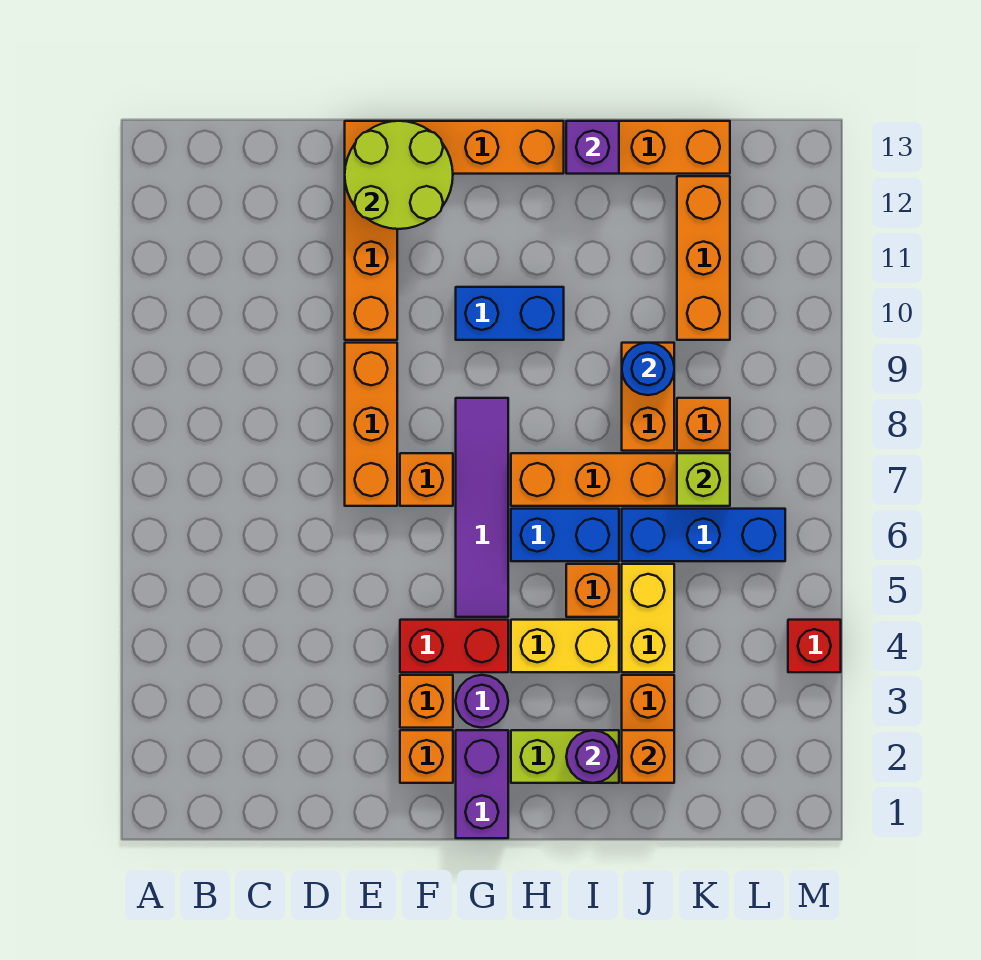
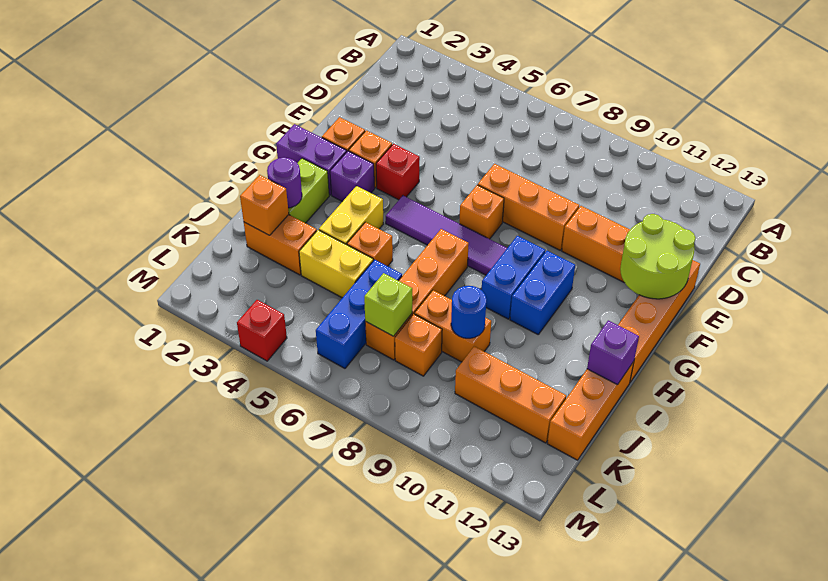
red brick F4:G4 level 1 -> red brick F4 level 1
purple round brick G3 level 1 -> purple brick G3 level 1
blue brick H6:I6 level 1 -> blue brick G9:H9 level 1

